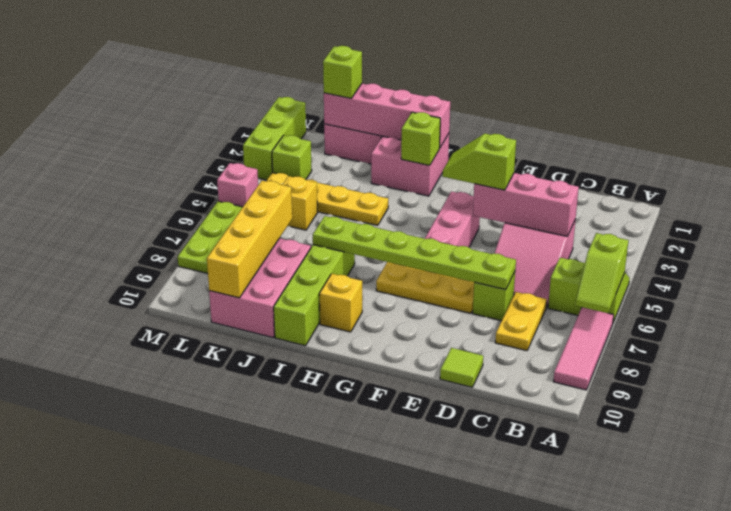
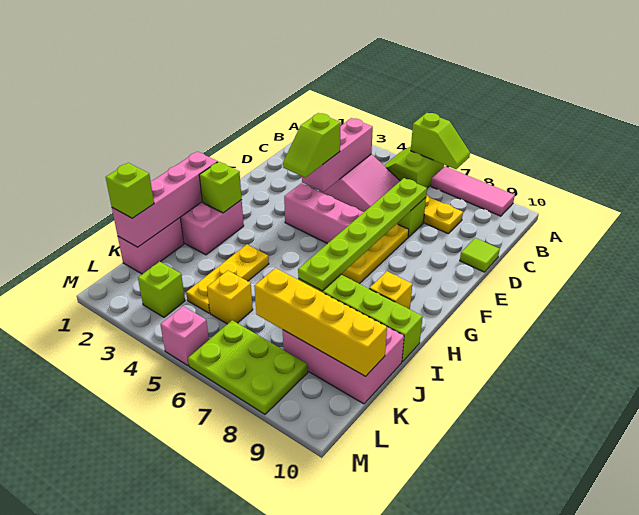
yellow plate I4:L4 level 1 -> yellow plate I4:K4 level 1
lime brick M1:M3 level 1 -> none

